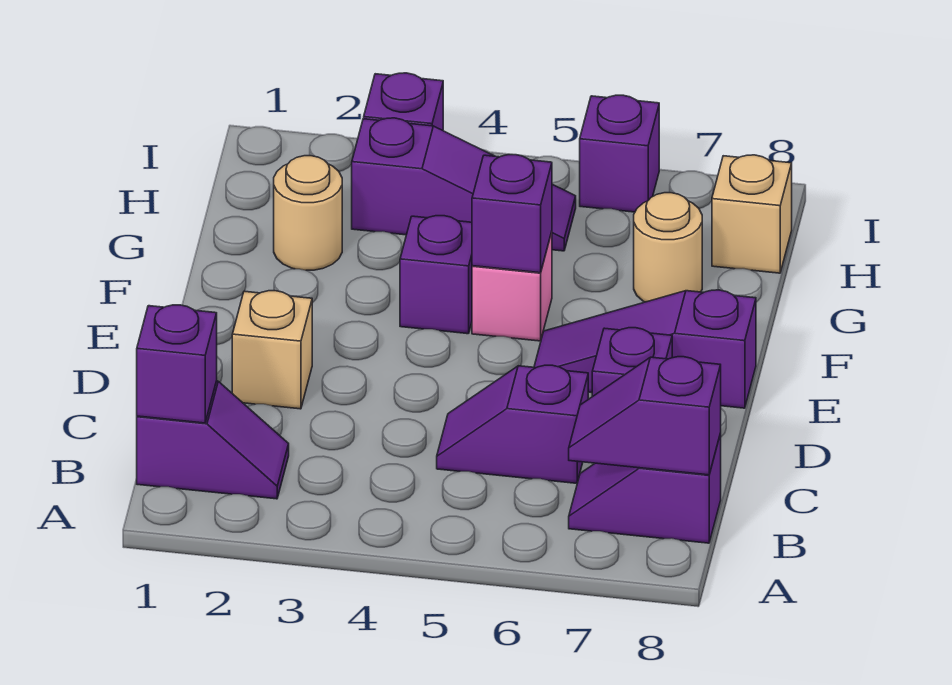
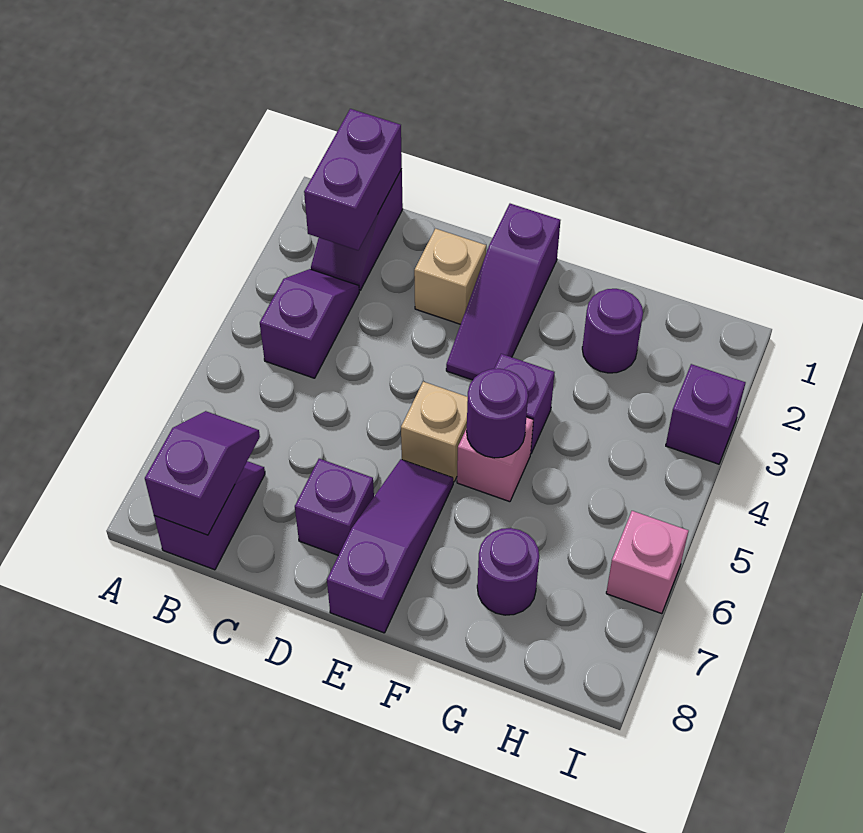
purple brick B1 level 2 -> purple brick B1:B2 level 2
purple slope C5:C6 level 1 top 6 -> purple slope B3:B4 level 1 top 4
purple brick F5 level 2 -> purple round brick F5 level 2
tan round brick G2 level 1 -> purple round brick G2 level 1
tan round brick G7 level 1 -> purple round brick G7 level 1
purple slope H3:H5 level 1 top 3 -> purple slope E1:E3 level 1 top 1
tan brick H8 level 1 -> tan brick E5 level 1
purple brick I6 level 1 -> pink brick I6 level 1

